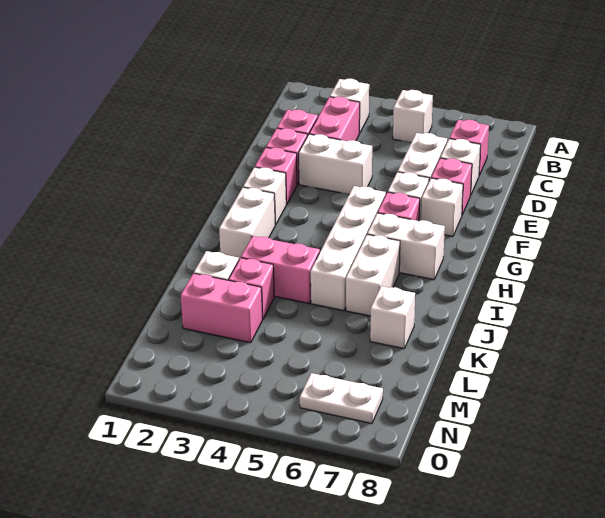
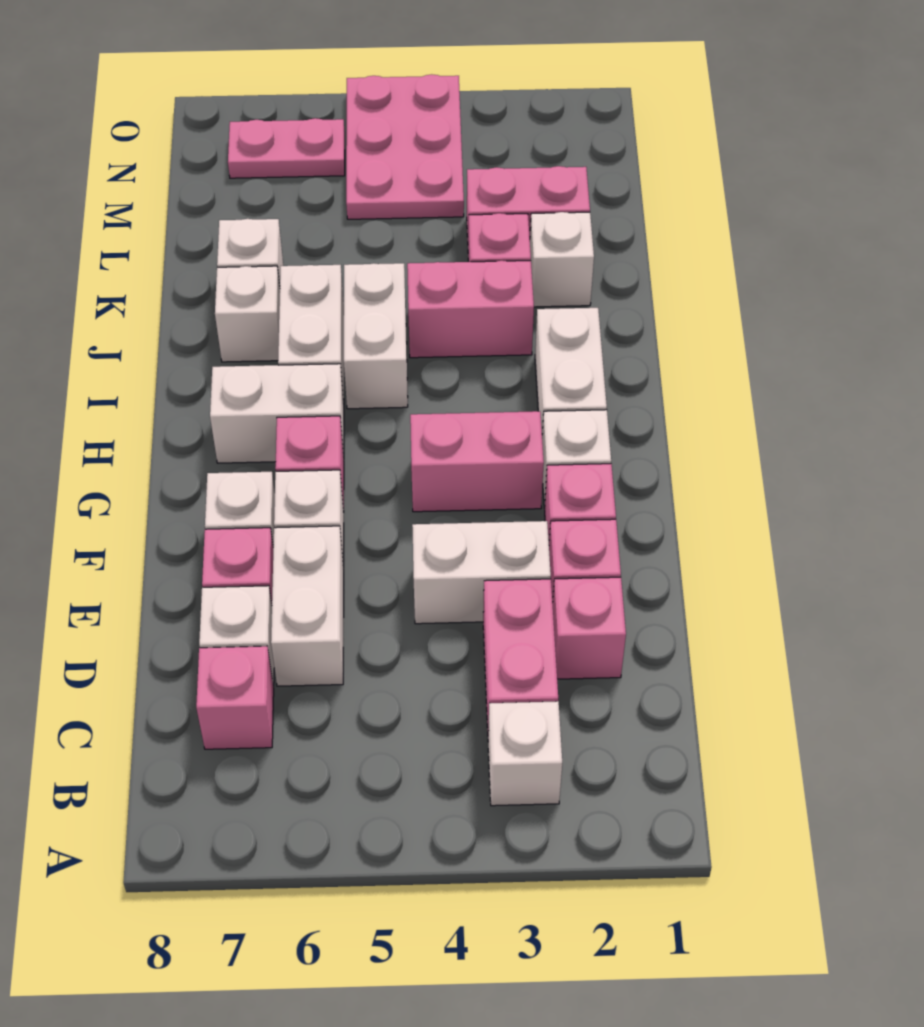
white brick B5 level 1 -> white brick J7 level 1
none -> pink brick G3:G4 level 1
white brick G5:J5 level 1 -> white brick I5:J5 level 1
none -> pink plate M4:O5 level 1
white plate N6:N7 level 1 -> pink plate N6:N7 level 1

